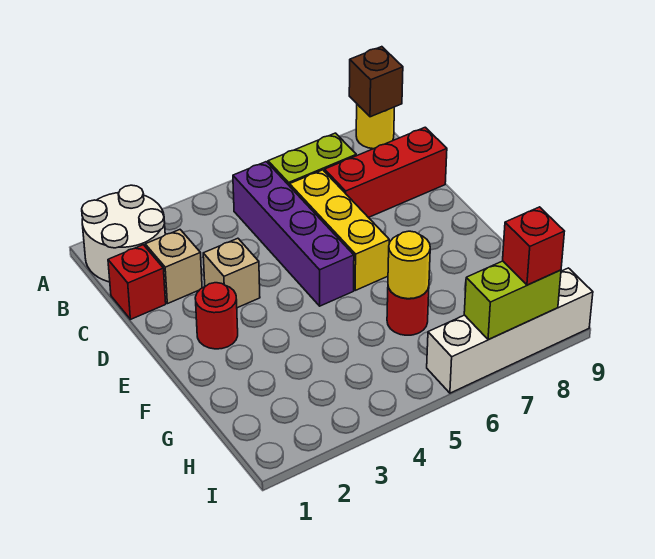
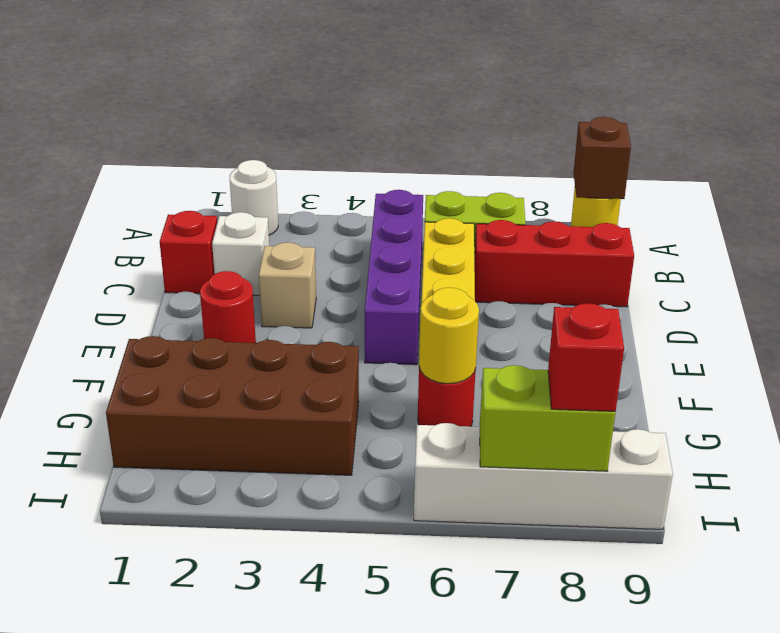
white round brick A1:B2 level 1 -> white round brick A2 level 1
tan brick C2 level 1 -> white brick C2 level 1
none -> brown brick G1:H4 level 1

